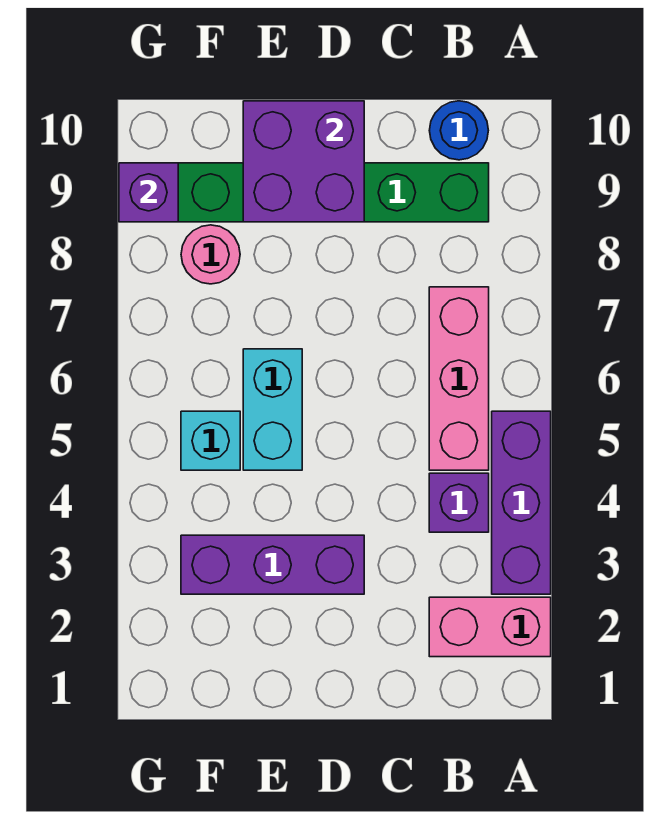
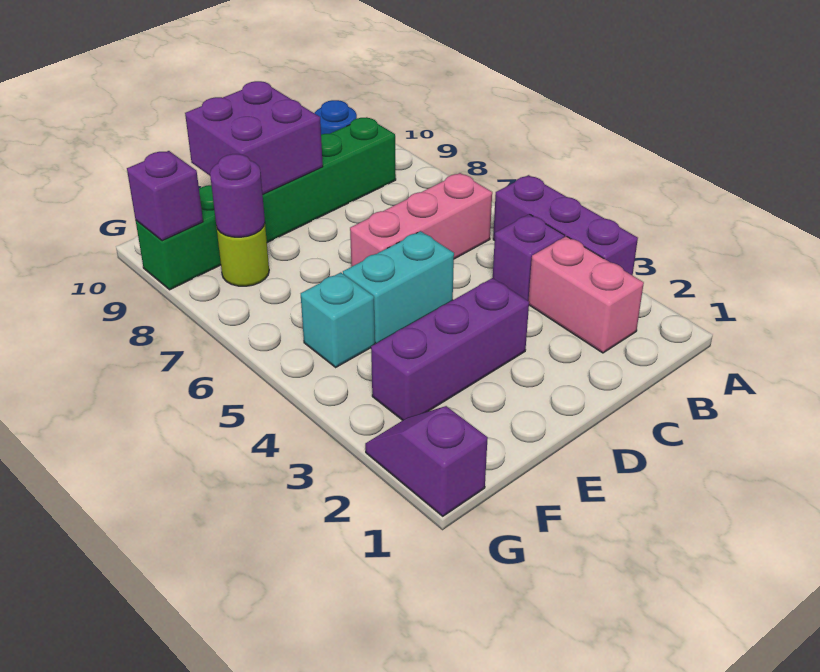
pink brick A2:B2 level 1 -> pink brick B2:B3 level 1
pink brick B5:B7 level 1 -> pink brick B6:D6 level 1
cyan brick E5:E6 level 1 -> cyan brick D5:E5 level 1
pink round brick F8 level 1 -> lime round brick F8 level 1
none -> purple round brick F8 level 2
none -> purple slope G1:G2 level 1 top 1

